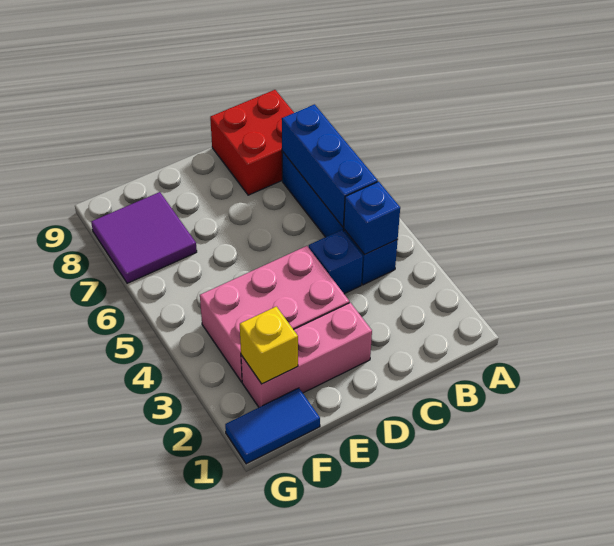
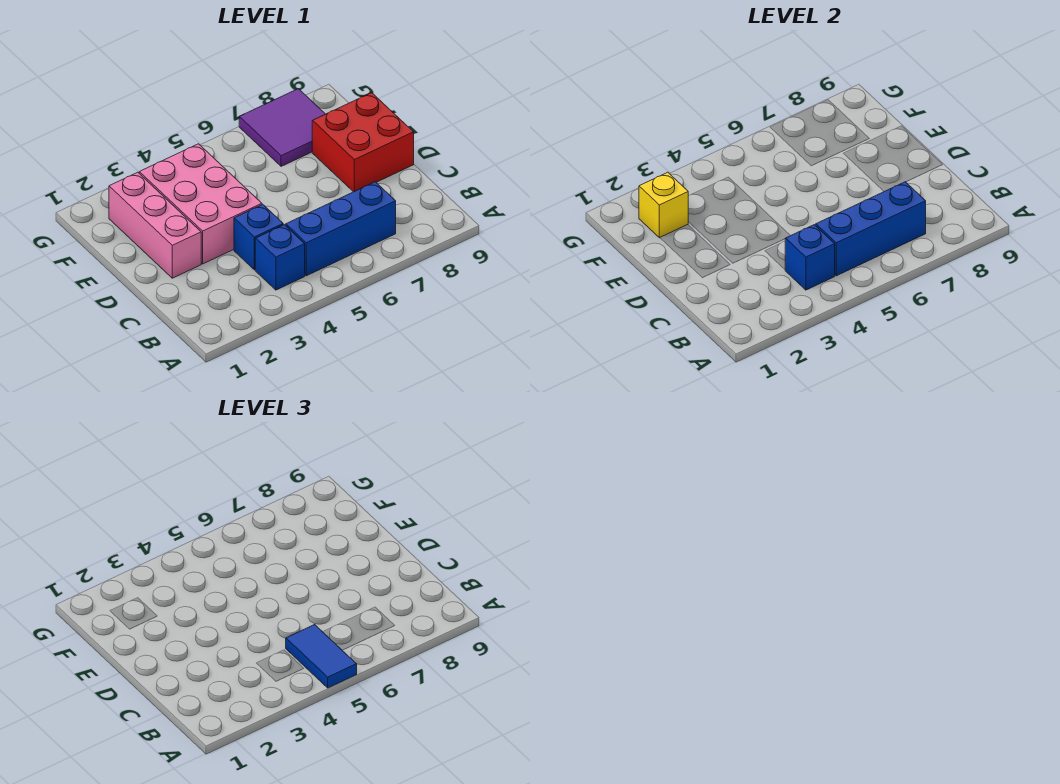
red brick B8:C9 level 1 -> red brick D8:E9 level 1
blue tile F1:G1 level 1 -> blue tile A5:B5 level 3

